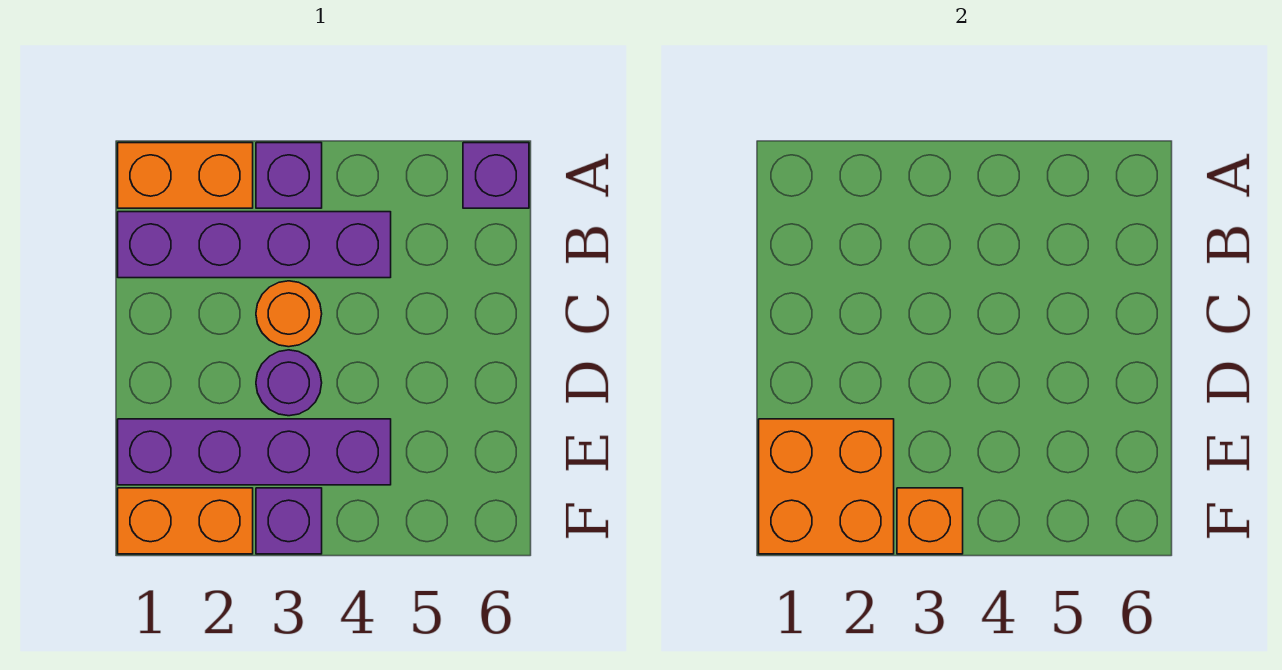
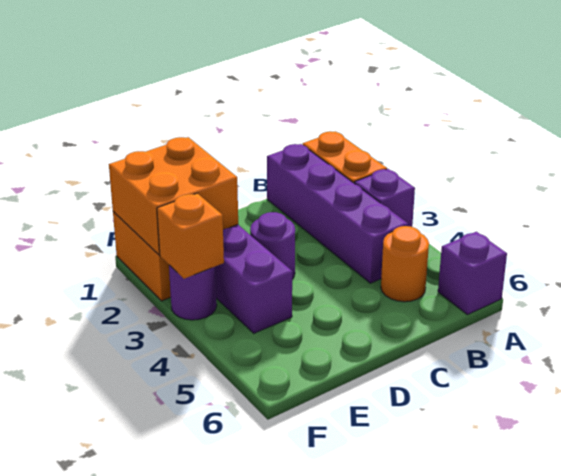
orange round brick C3 level 1 -> orange round brick B5 level 1
purple brick F3 level 1 -> purple round brick F3 level 1

